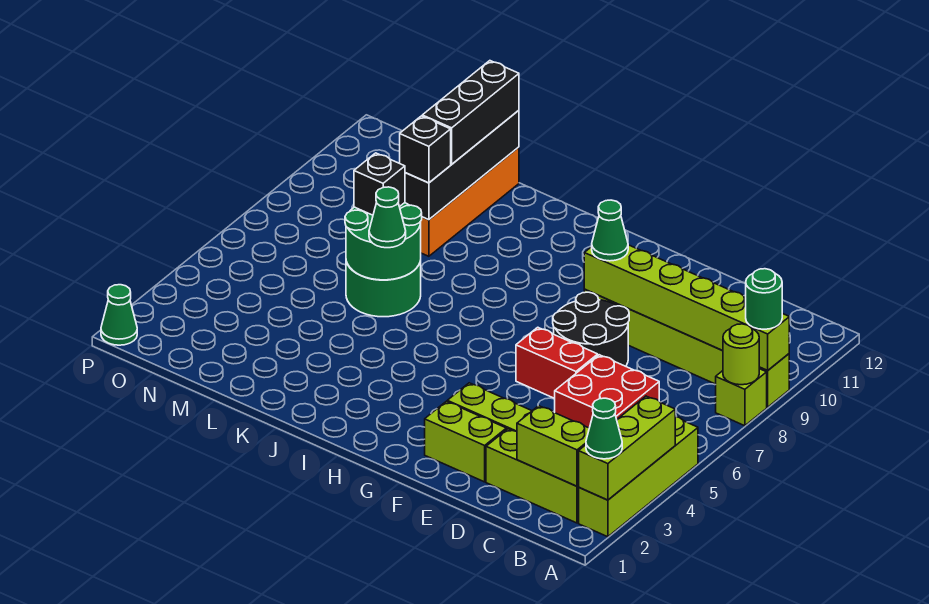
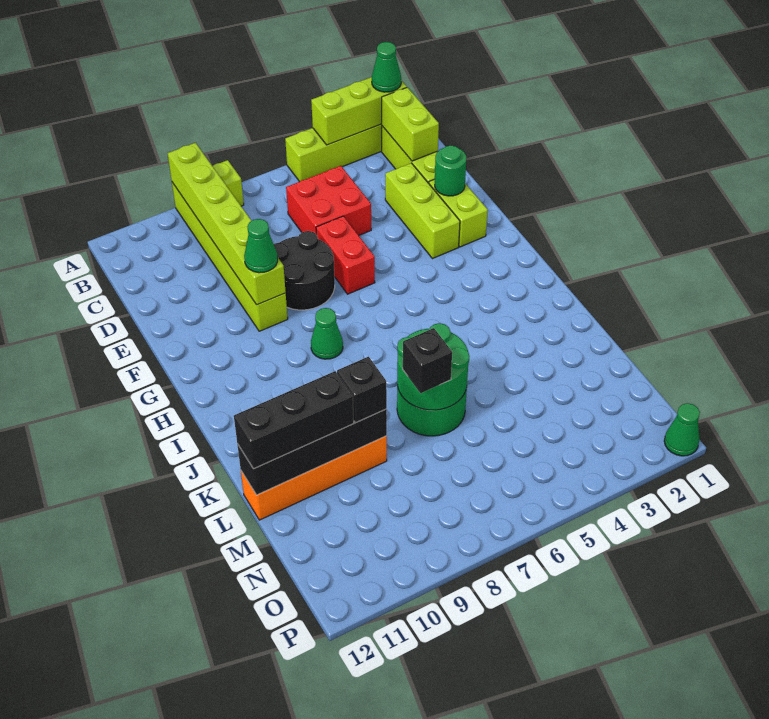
lime round brick A8 level 2 -> none
green round brick A9 level 3 -> green round brick E2 level 2
green cone K6 level 3 -> green cone H8 level 1

